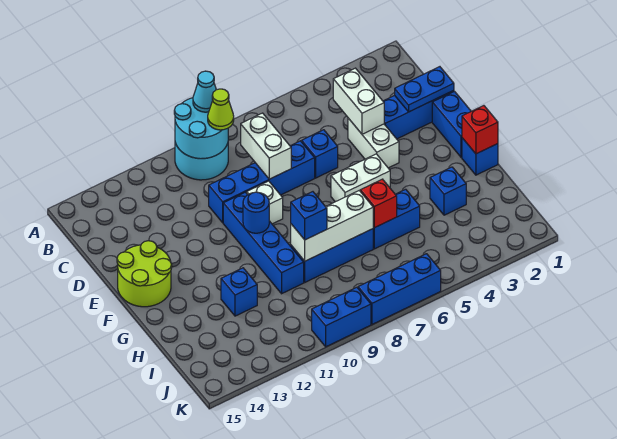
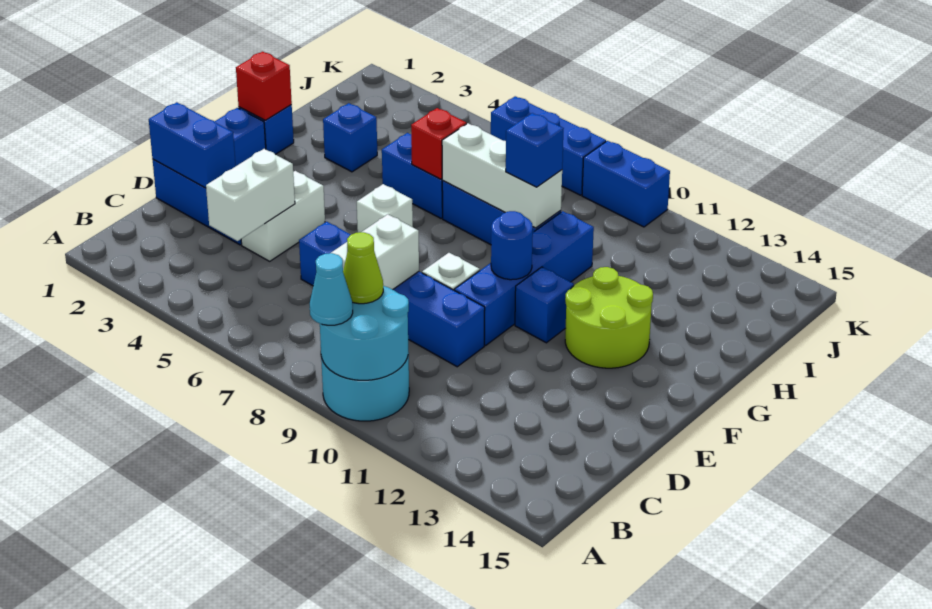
blue plate D1:D2 level 2 -> blue brick D1:D2 level 2
lime round brick E14:F15 level 1 -> lime round brick F12:G13 level 1
white brick F5:F6 level 1 -> white brick F6 level 1
blue brick H12 level 1 -> blue brick F11 level 1

